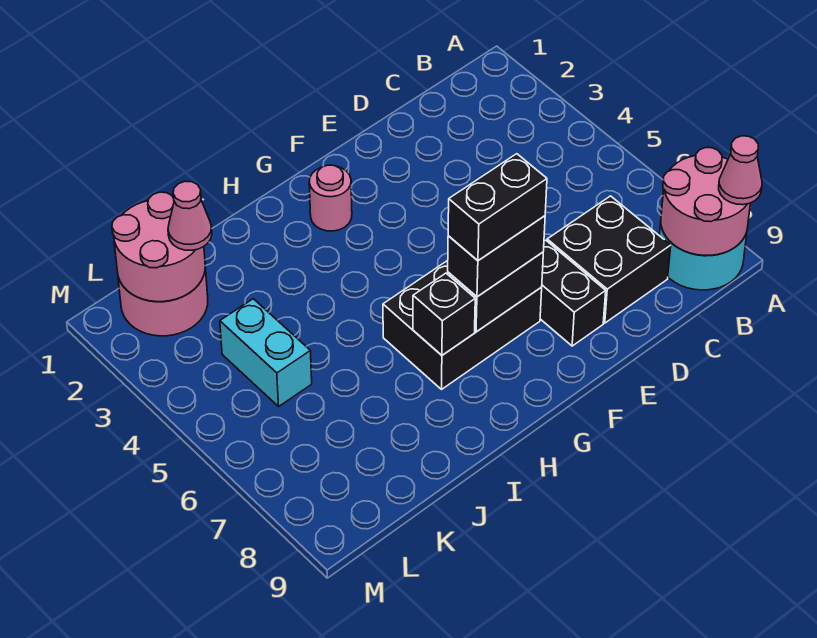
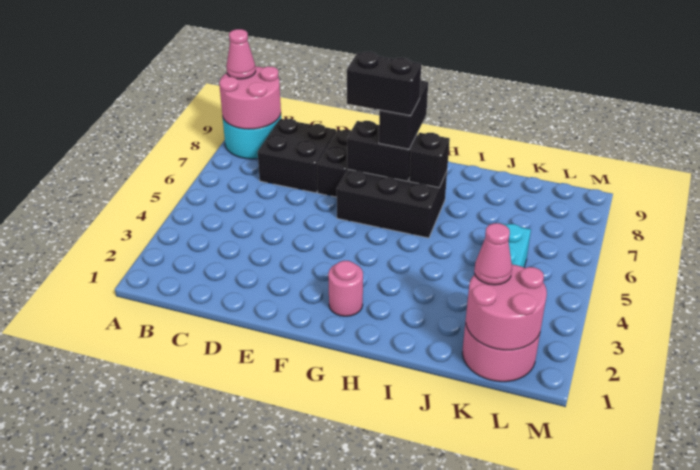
black brick F7:G7 level 3 -> black brick G7:G8 level 3

